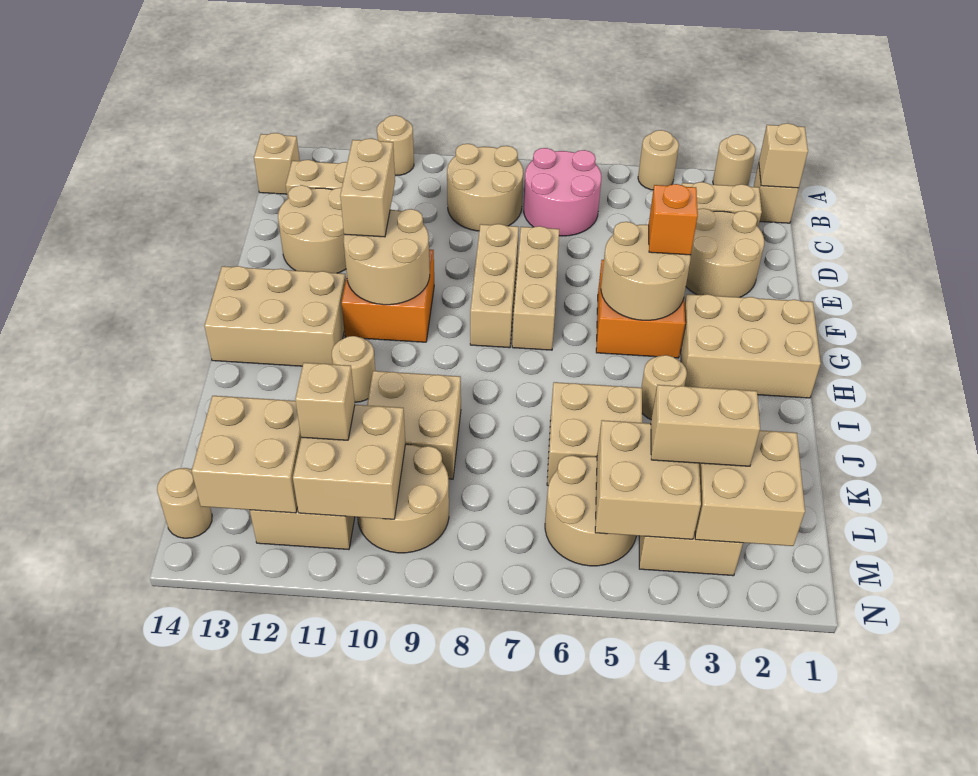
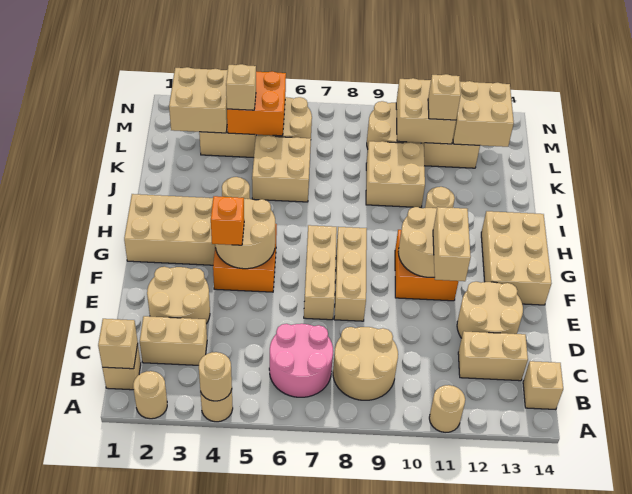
tan brick G12:H14 level 1 -> tan brick F13:H14 level 1
tan brick L3:L4 level 3 -> tan brick L4 level 3
tan brick L4:M5 level 2 -> orange brick L4:M5 level 2
tan round brick M14 level 1 -> tan round brick A4 level 2

